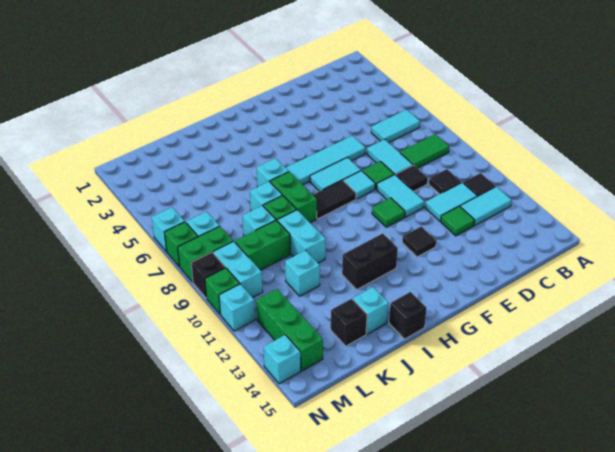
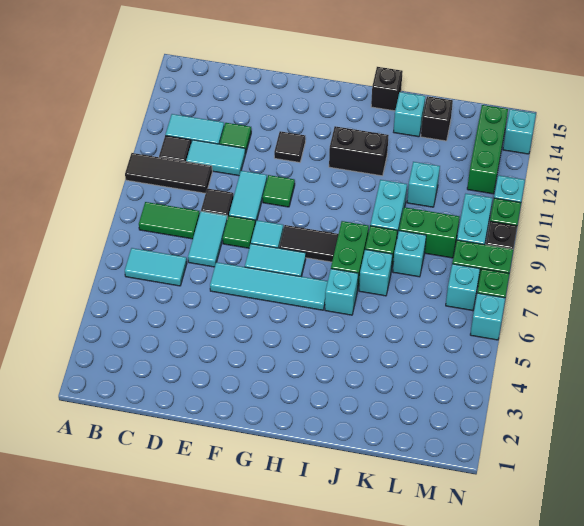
black tile C10 level 1 -> black tile A10:C10 level 1

